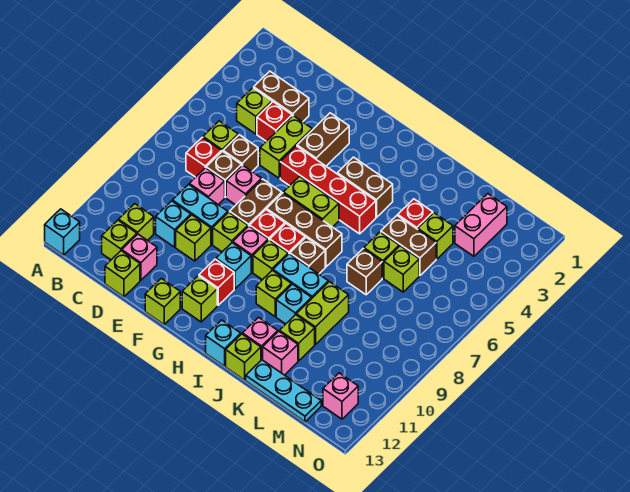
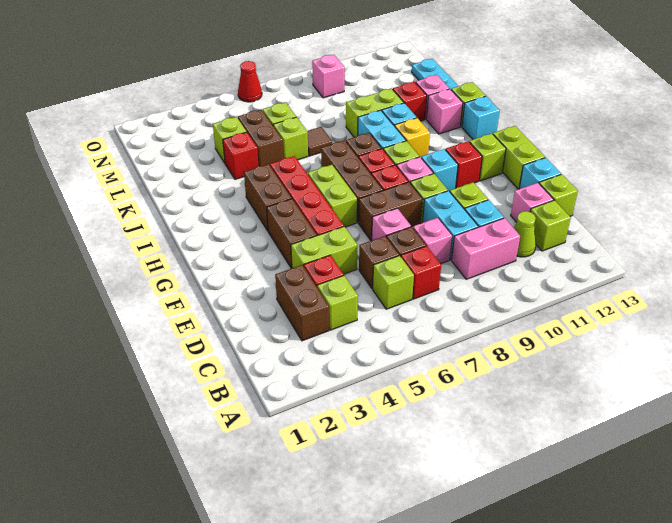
cyan brick A13 level 1 -> cyan brick E13 level 1
lime brick C11 level 1 -> lime cone C11 level 1
brown brick F3:F4 level 1 -> brown brick F4:G4 level 1
lime brick F13 level 1 -> lime brick F13:G13 level 1
lime brick I10 level 1 -> yellow brick I10 level 1
brown brick K7 level 1 -> brown tile K7 level 1
lime brick K11 level 1 -> red brick K11 level 1
pink brick M2:M3 level 1 -> pink brick C9:C10 level 1
pink brick N12 level 1 -> pink brick N9 level 1
none -> red cone O6 level 1

